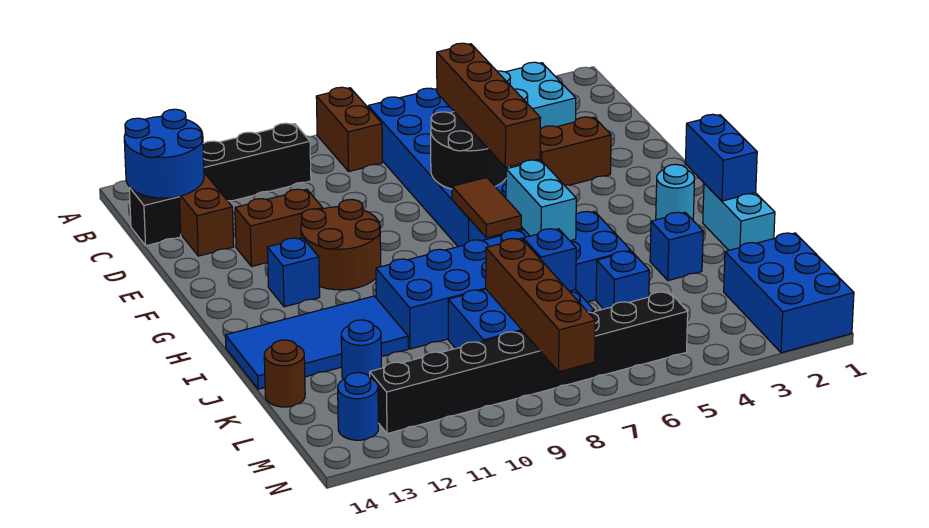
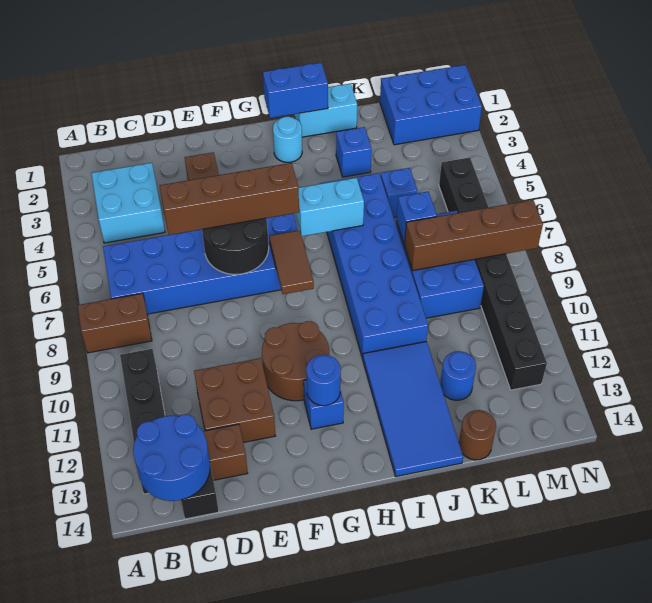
brown brick E11:E12 level 1 -> brown brick D11:E12 level 1
brown tile G7:H7 level 2 -> brown tile G7:G8 level 2
blue round brick M13 level 1 -> blue round brick G12 level 2

